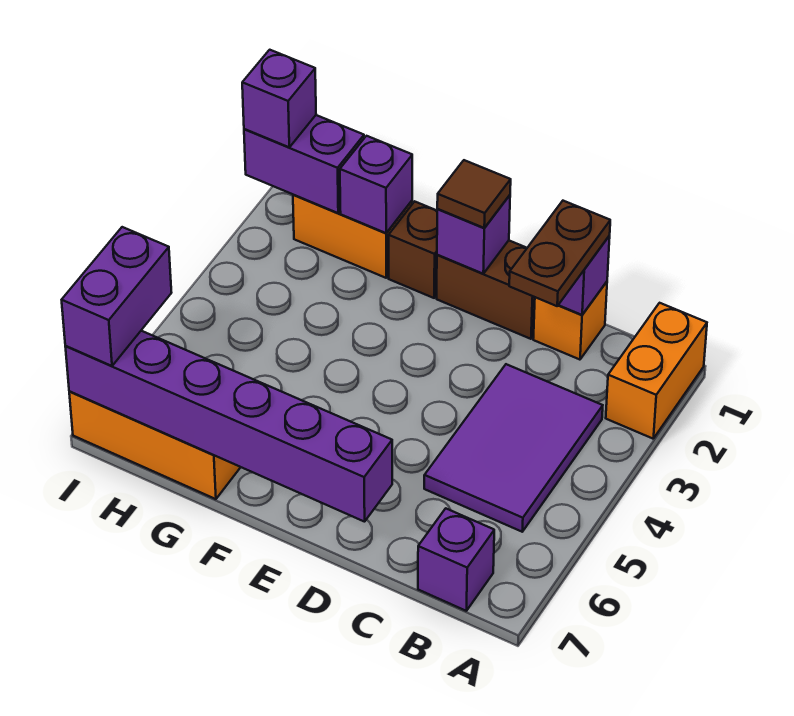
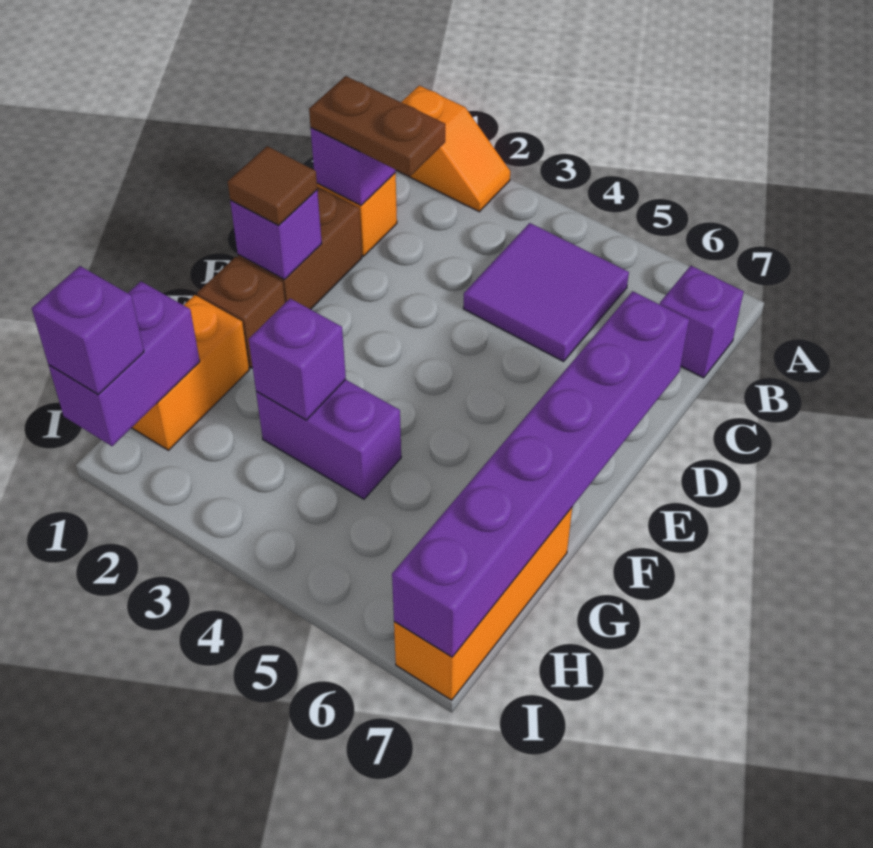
orange brick A1:A2 level 1 -> orange slope A1:A2 level 1 top 1
purple tile B3:C5 level 1 -> purple tile B4:C5 level 1
purple brick G1 level 2 -> purple brick G3 level 2
purple brick I6:I7 level 3 -> purple brick G3:G4 level 1

